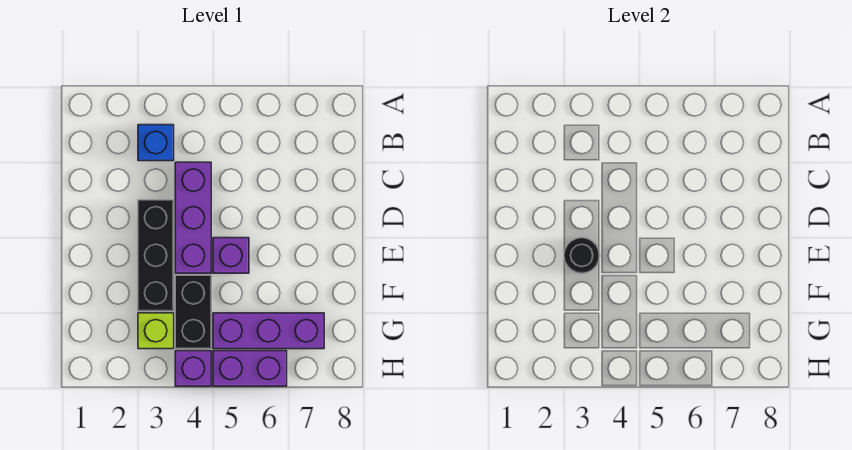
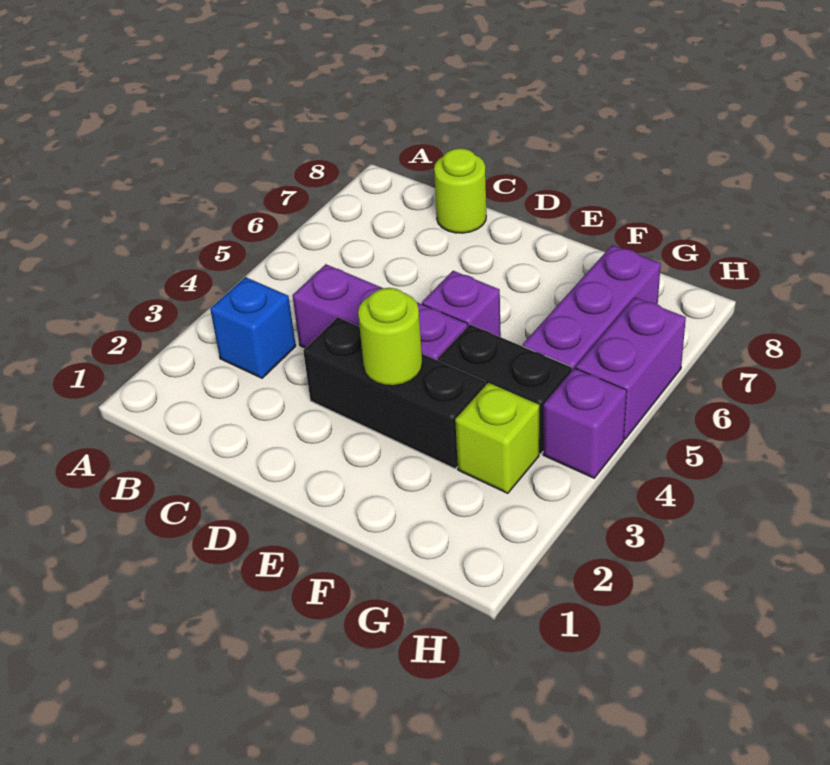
none -> lime round brick C8 level 1
black round brick E3 level 2 -> lime round brick E3 level 2

